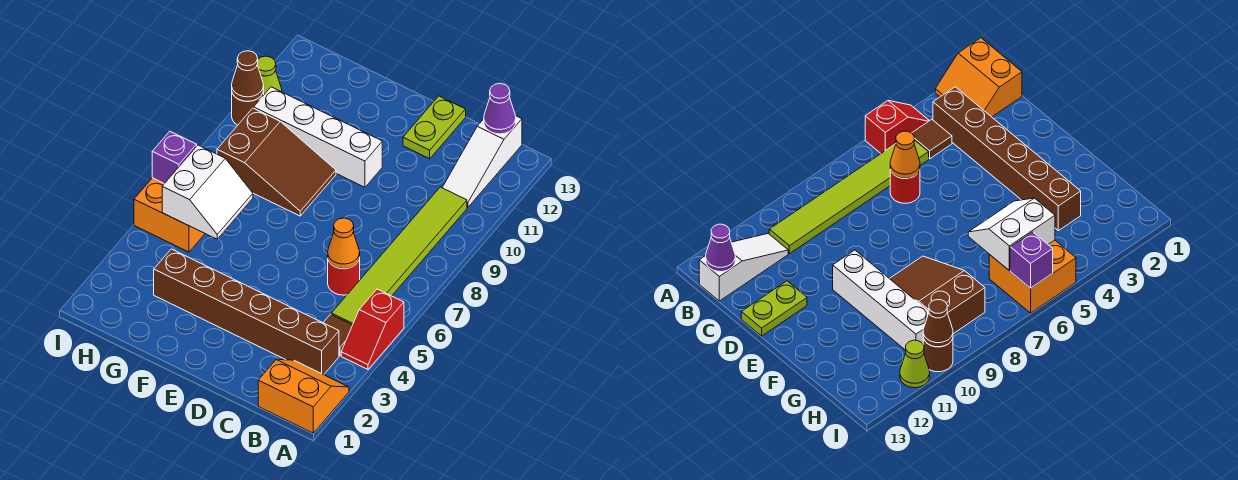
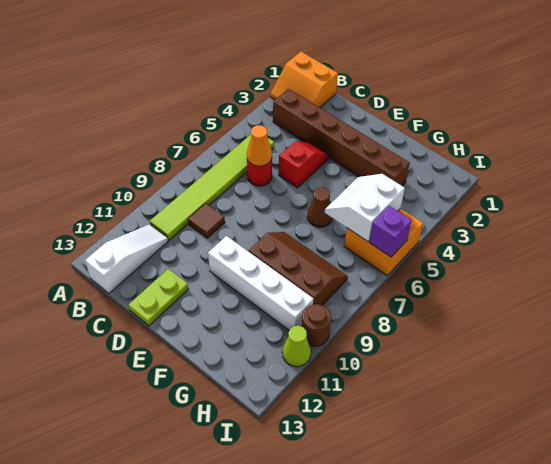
red slope A4:A5 level 1 top 5 -> red slope D4:D5 level 1 top 5
brown tile B4 level 1 -> brown tile C9 level 1
purple cone B13 level 2 -> none
brown slope F8:H9 level 1 top H -> brown slope F8:H9 level 1 top 9
brown cone I10 level 2 -> brown cone F6 level 1

